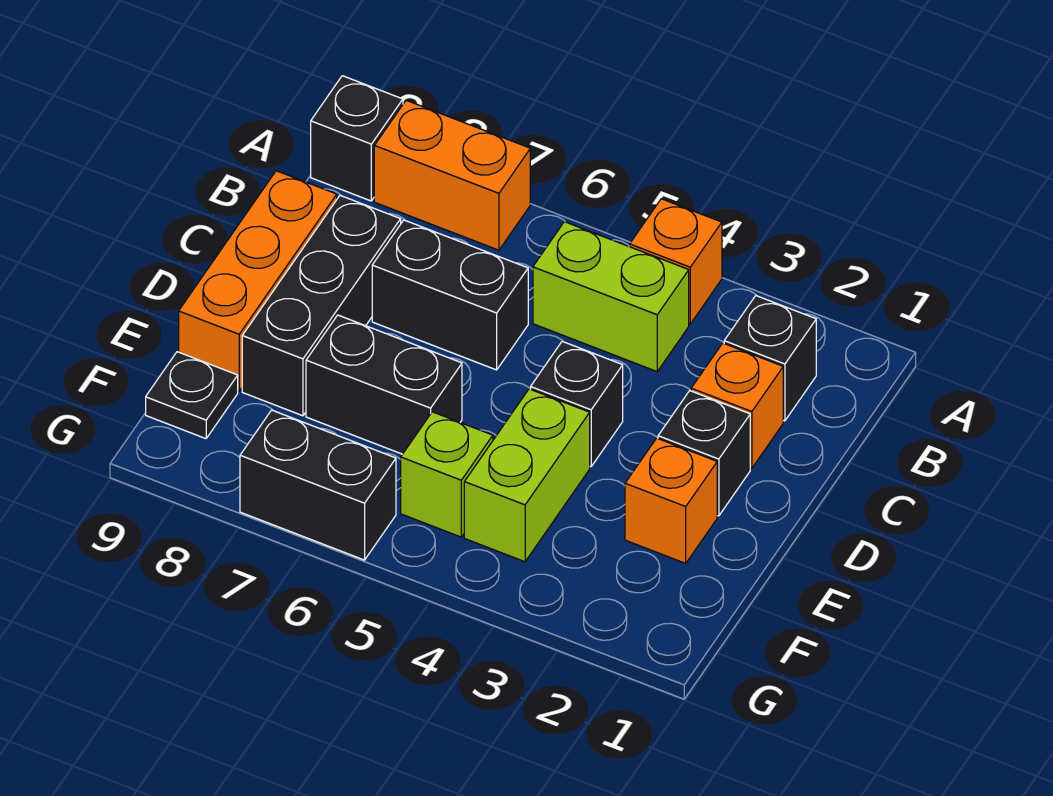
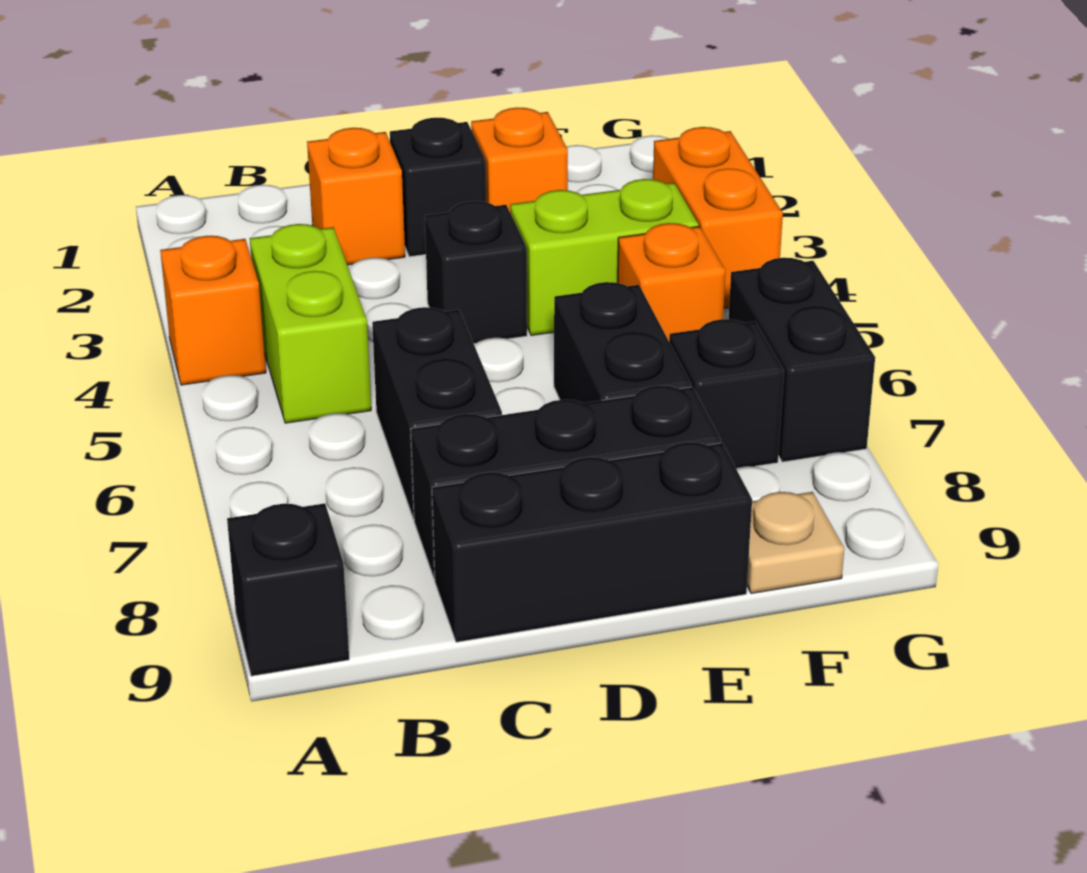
orange brick A7:A8 level 1 -> orange brick G3:G4 level 1
black brick B2 level 1 -> black brick F7 level 1
orange brick C9:E9 level 1 -> black brick C9:E9 level 1
lime brick F5 level 1 -> orange brick F5 level 1
black plate F9 level 1 -> tan plate F9 level 1

